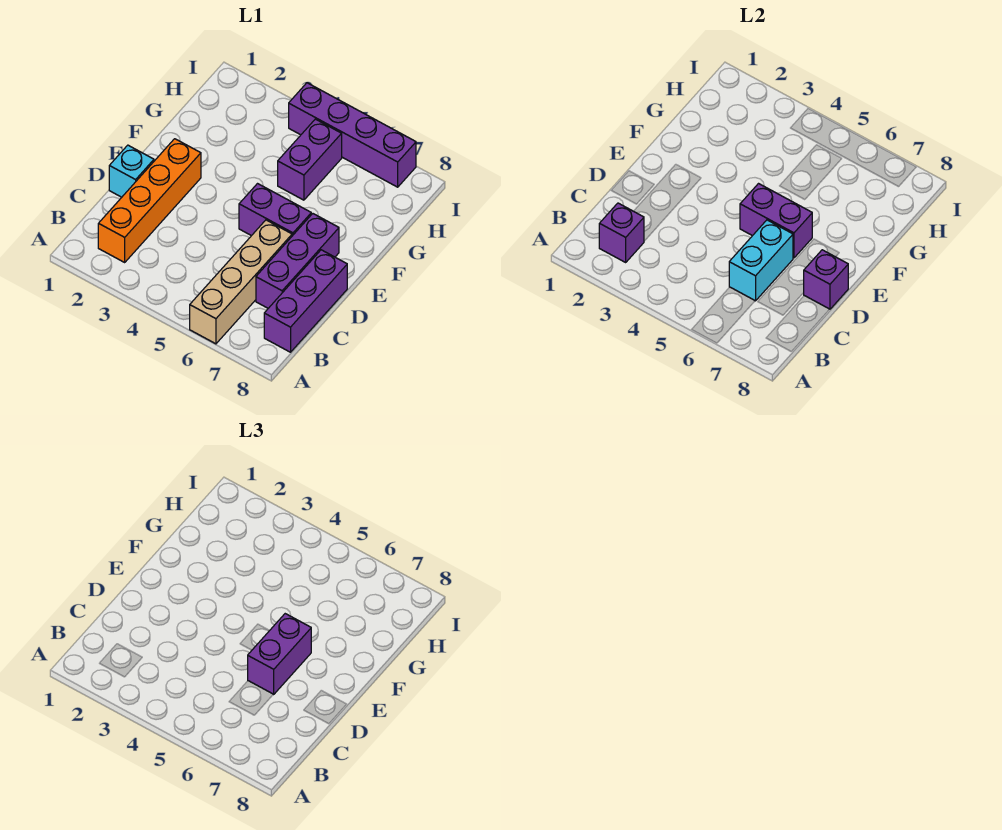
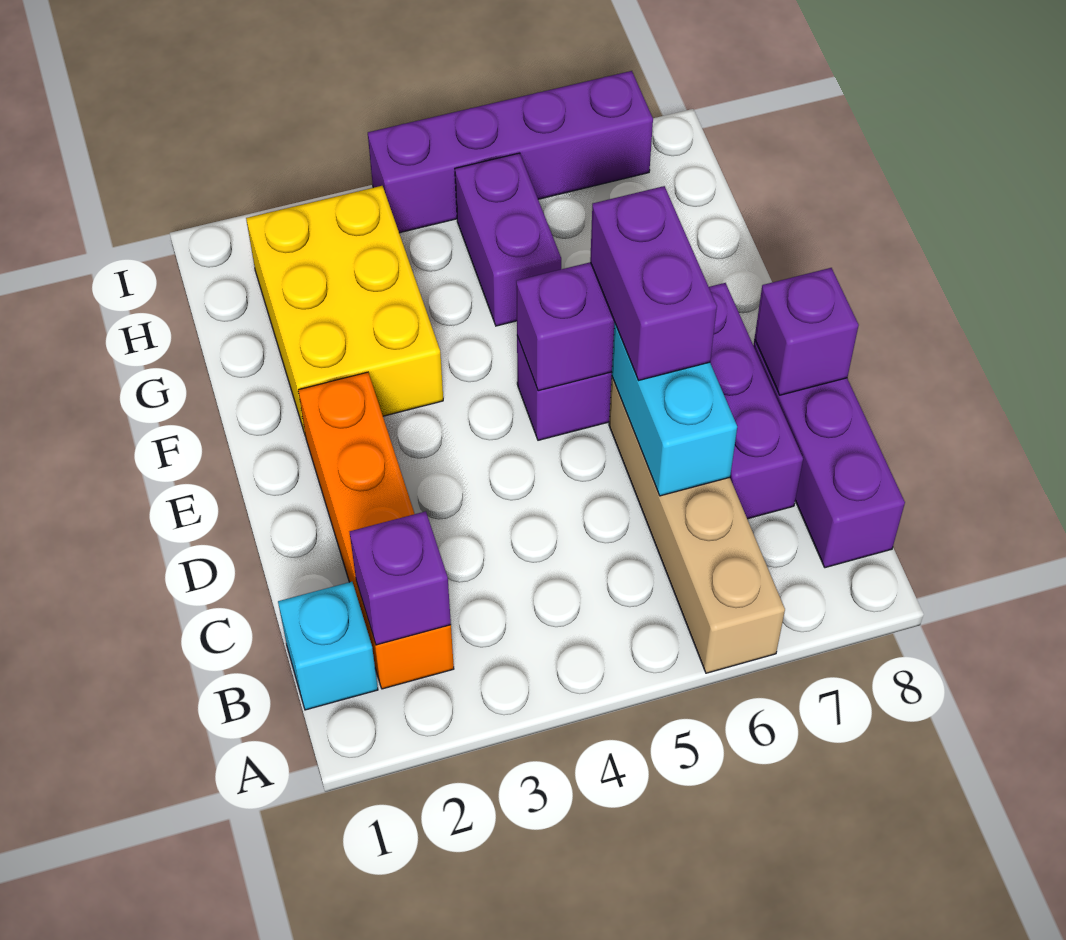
cyan brick D1 level 1 -> cyan brick B1 level 1
none -> yellow brick F2:H3 level 1

